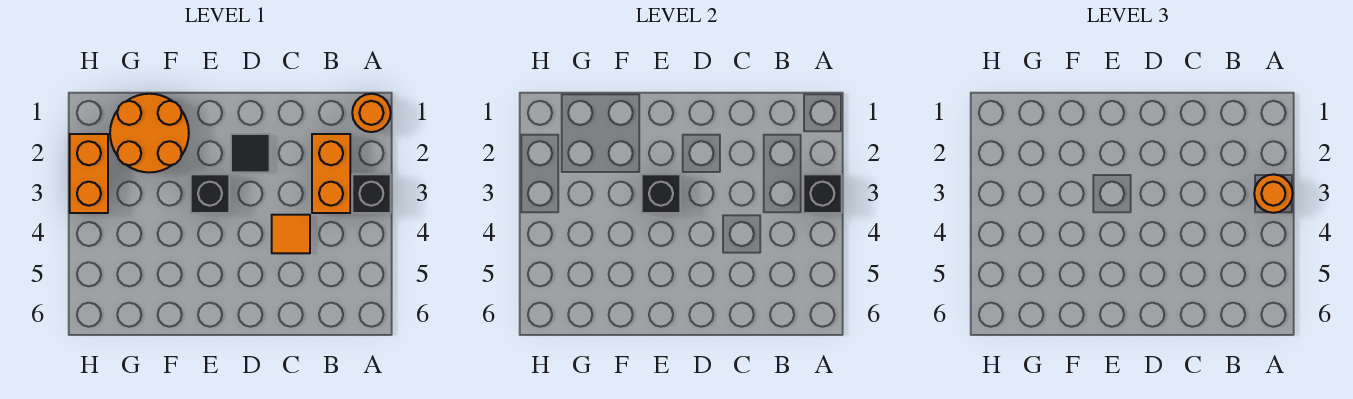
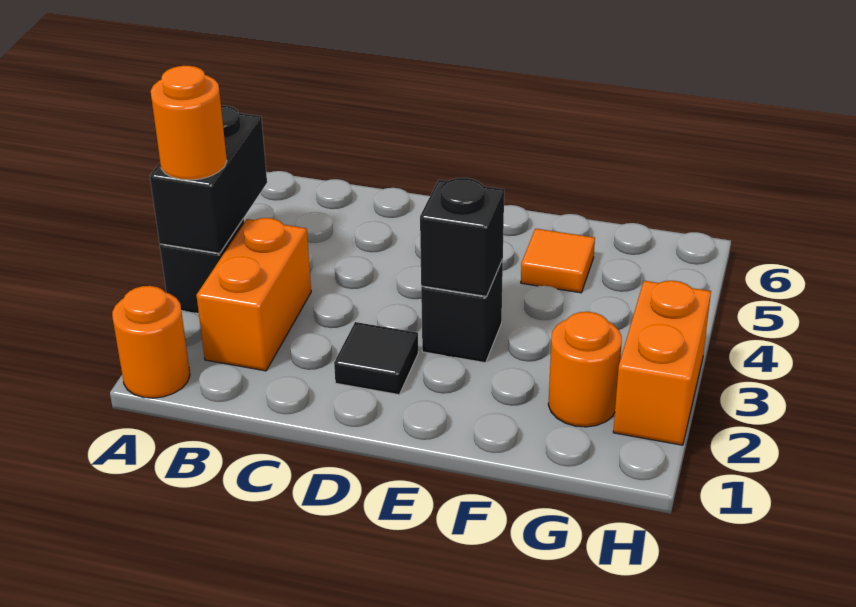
black brick A3 level 2 -> black brick A3:A4 level 2
orange tile C4 level 1 -> orange tile F5 level 1
orange round brick F1:G2 level 1 -> orange round brick G2 level 1

